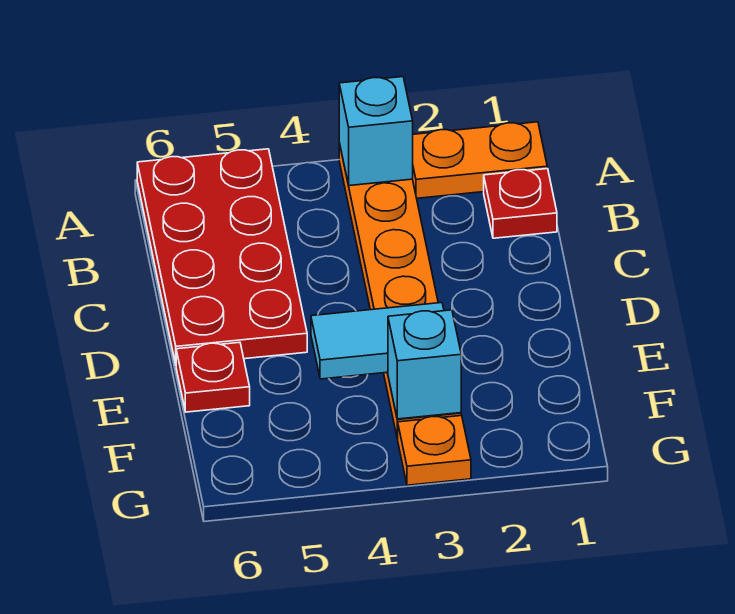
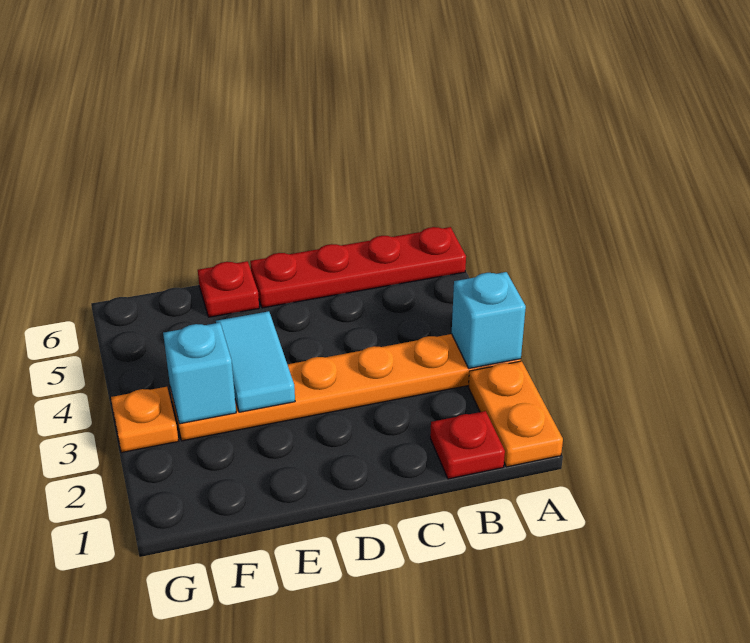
red plate A5:D6 level 1 -> red plate A6:D6 level 1

